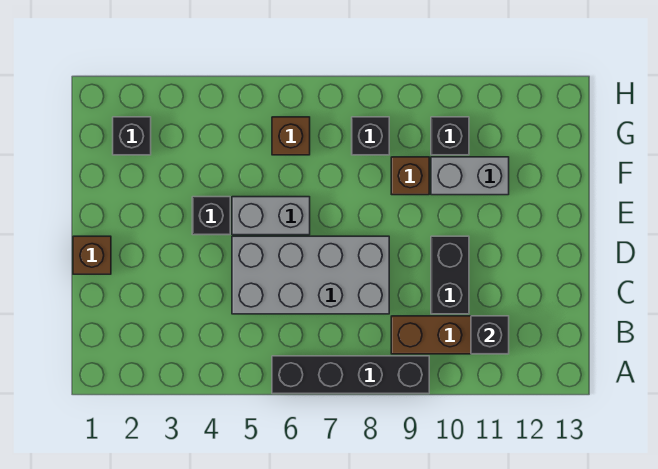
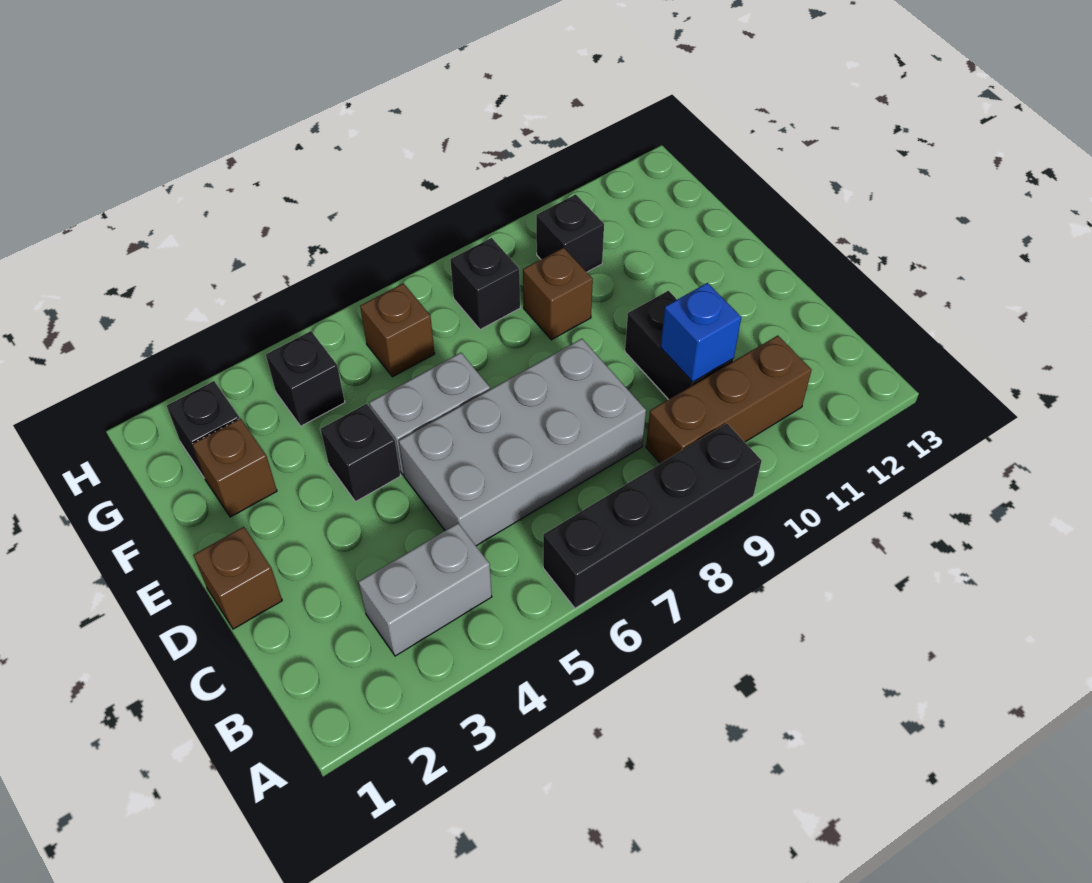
black brick B11 level 2 -> black brick G4 level 1
none -> blue brick C10 level 2
none -> brown brick F2 level 1
grey brick F10:F11 level 1 -> grey brick B3:B4 level 1

